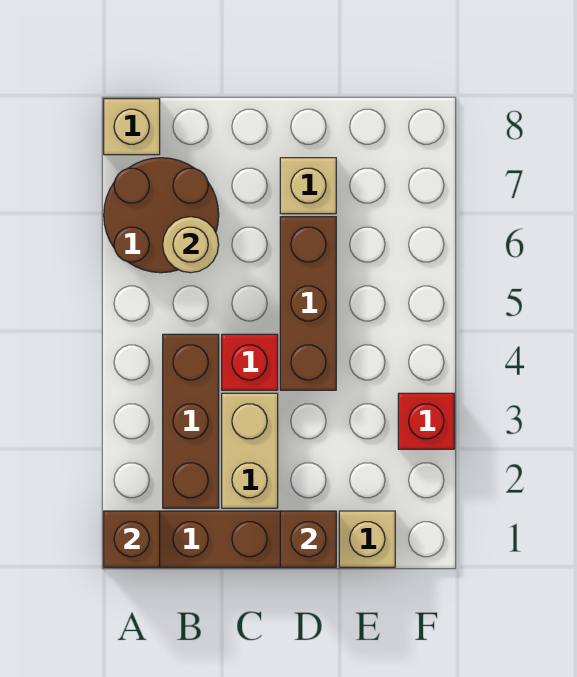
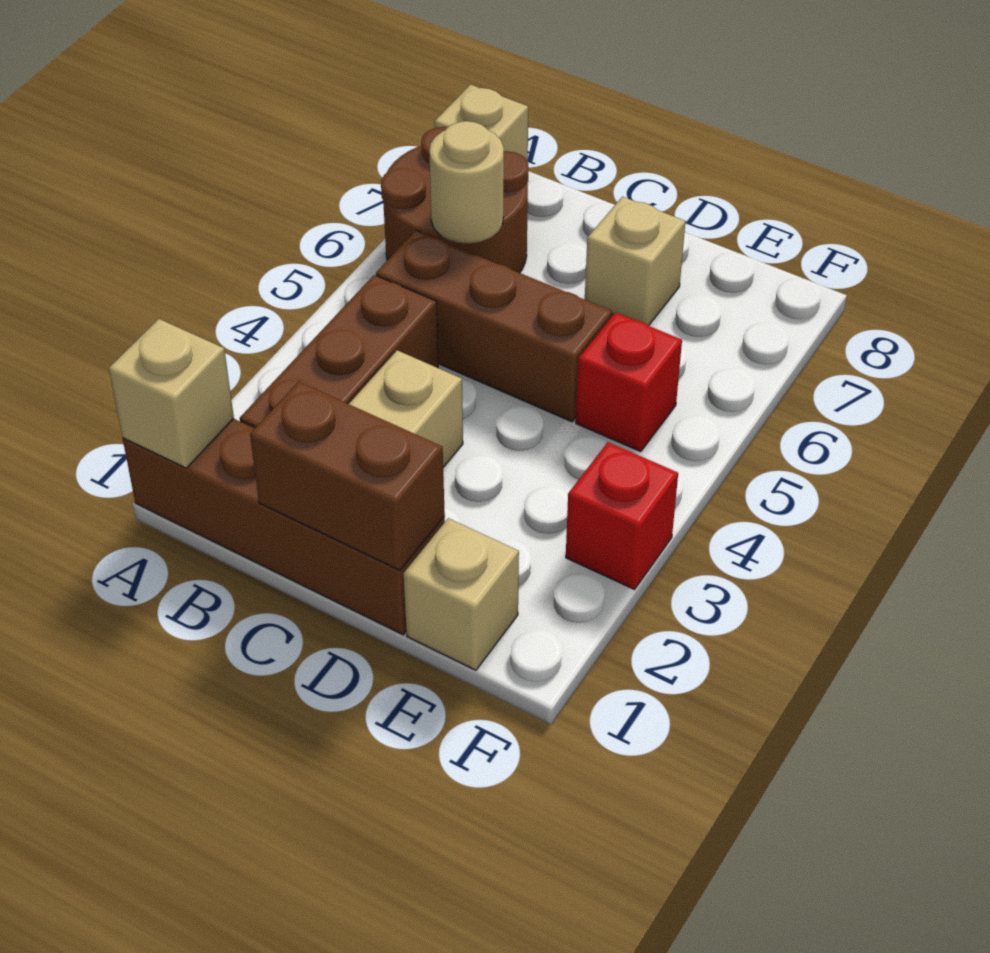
brown brick A1 level 2 -> tan brick A1 level 2
red brick C4 level 1 -> red brick E5 level 1
brown brick D1 level 2 -> brown brick C1:D1 level 2
brown brick D4:D6 level 1 -> brown brick B5:D5 level 1

